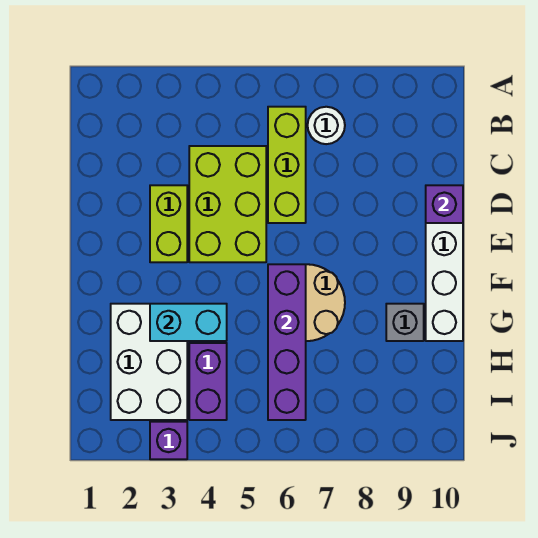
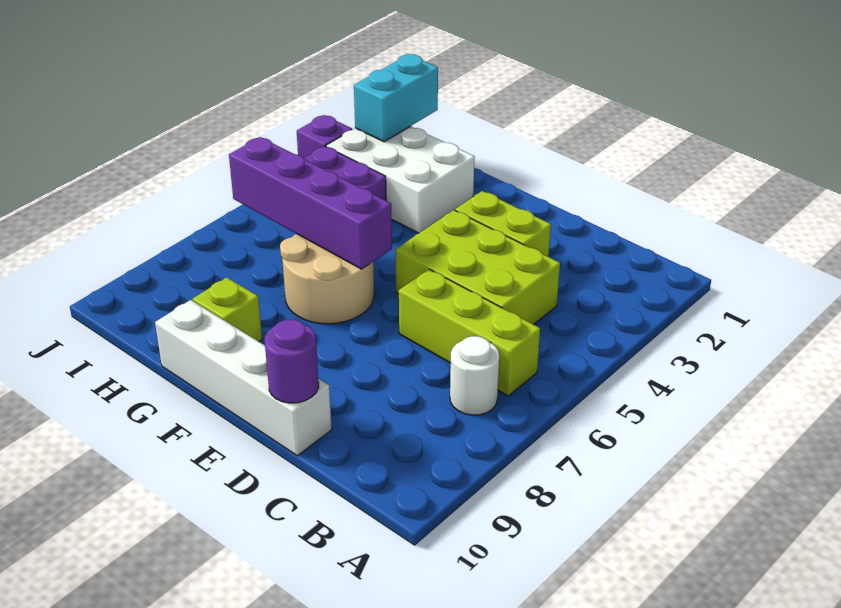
purple brick D10 level 2 -> purple round brick D10 level 2
cyan brick G3:G4 level 2 -> cyan brick I1:I2 level 2
grey brick G9 level 1 -> lime brick G9 level 1

